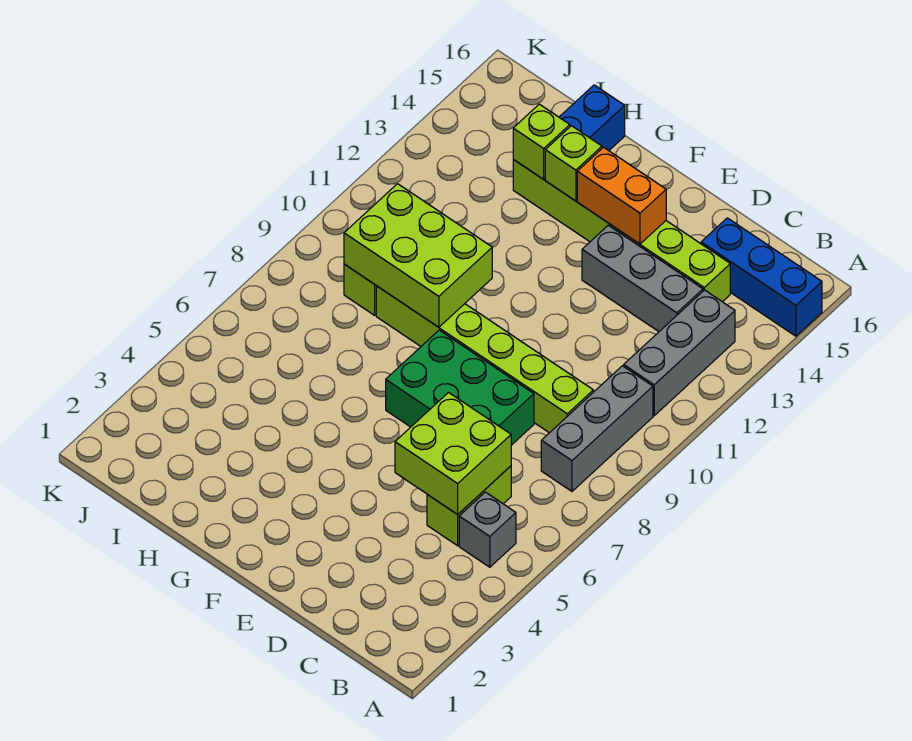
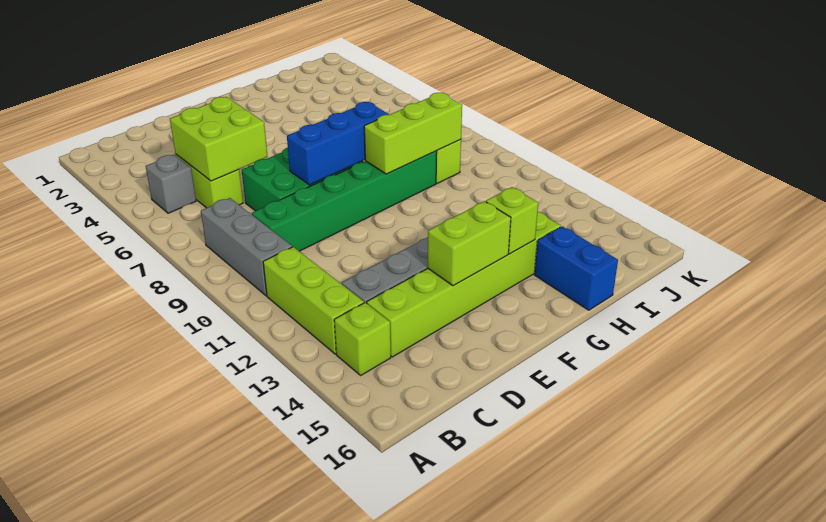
blue brick A15:C15 level 1 -> blue brick E8:G8 level 2
grey brick B11:B13 level 1 -> lime brick B11:B13 level 1
lime brick C9:H9 level 1 -> green brick C9:H9 level 1
orange brick E14:F14 level 2 -> lime brick E14:F14 level 2
lime brick G9:I10 level 2 -> lime brick G9:I9 level 2
lime brick H14 level 2 -> lime brick B14 level 1

